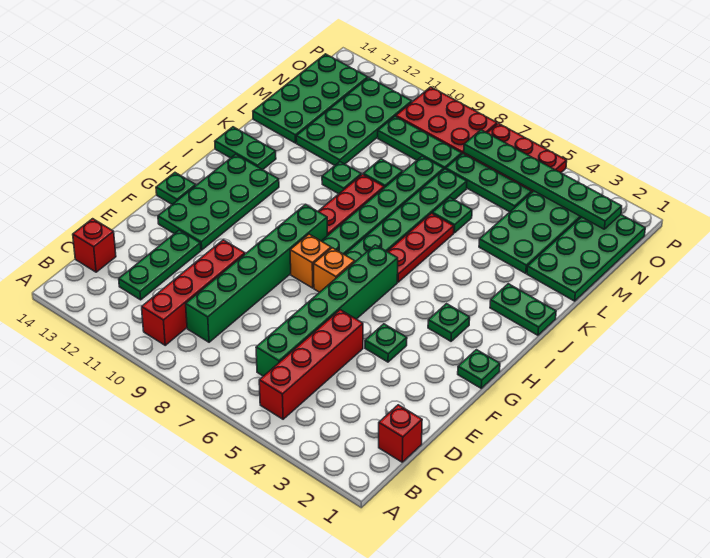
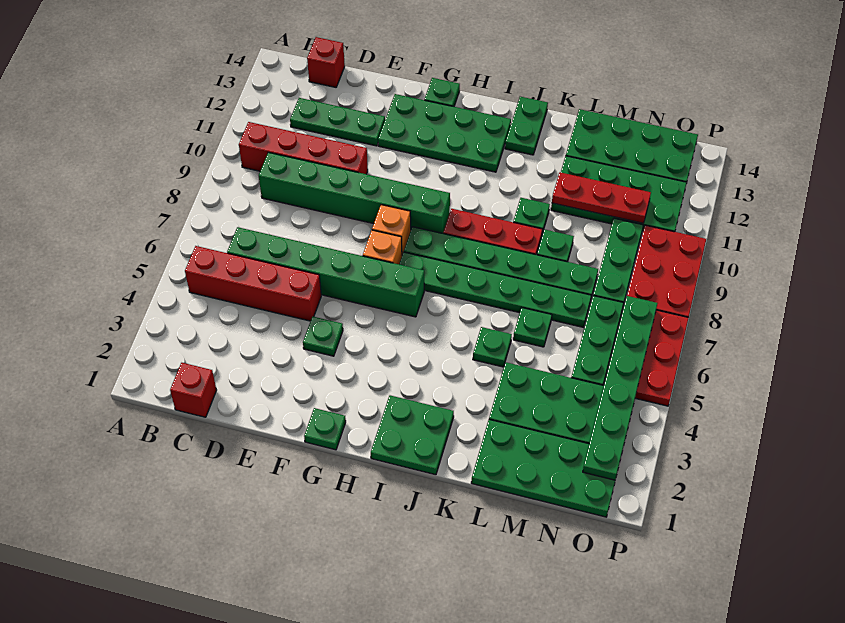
green plate H3 level 1 -> green plate K5 level 1
red plate I6:K6 level 1 -> red plate L11:N11 level 2
green plate J1:J2 level 1 -> green plate I1:J2 level 1

